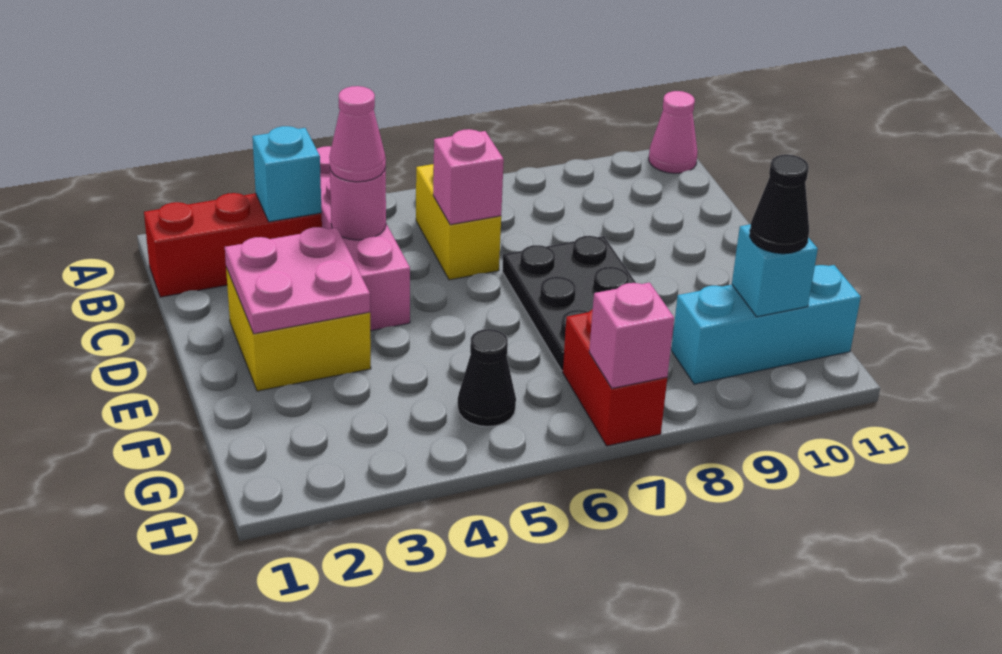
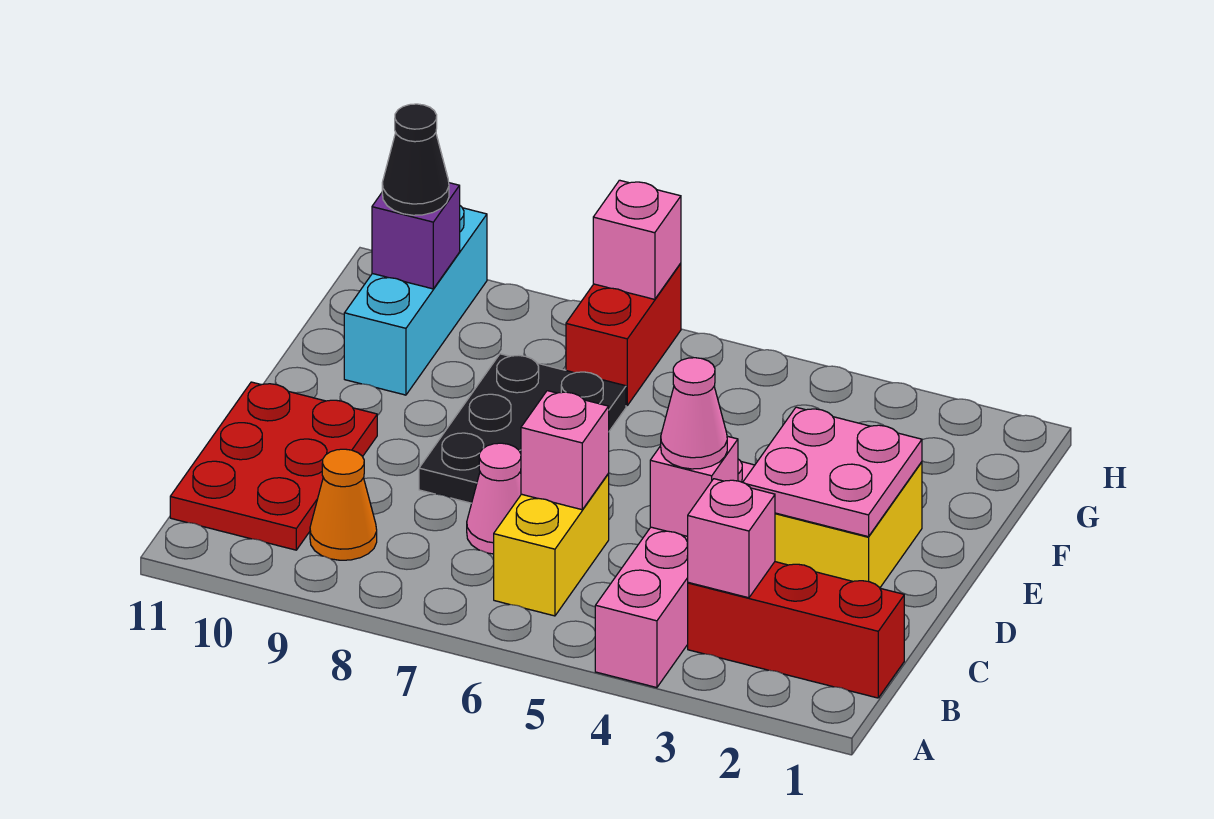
pink cone A11 level 1 -> pink cone C7 level 1
cyan brick B3 level 2 -> pink brick B3 level 2
none -> orange cone B9 level 1
none -> red plate B10:D11 level 1
pink round brick C4 level 2 -> pink brick C4 level 2
black cone G5 level 1 -> none
cyan brick G9:G11 level 1 -> cyan brick F10:H10 level 1
cyan brick G10 level 2 -> purple brick G10 level 2

